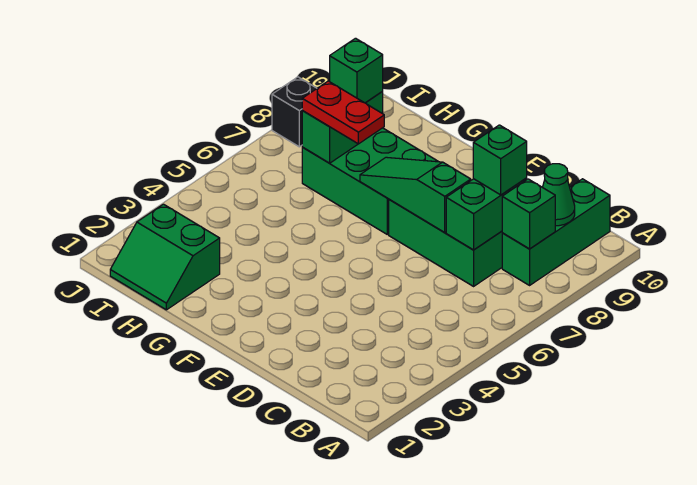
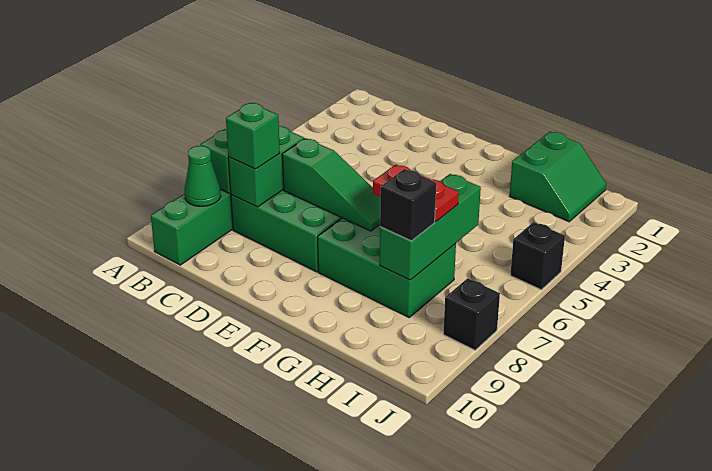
green slope H1:I2 level 1 top 2 -> green slope H1:I2 level 1 top H
green brick H7:H8 level 2 -> green brick H6:H8 level 2
green brick H8 level 3 -> black brick H8 level 3
none -> black brick J5 level 1

